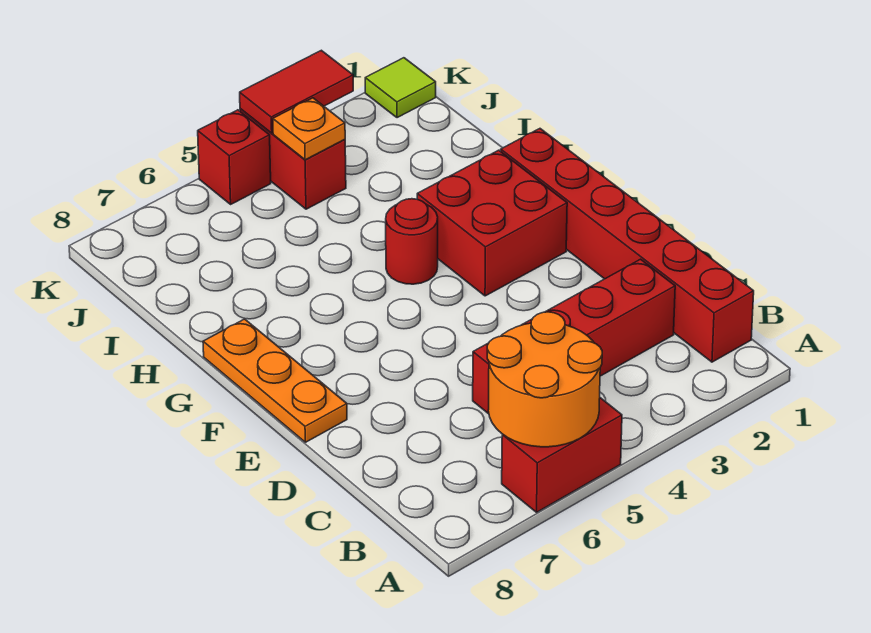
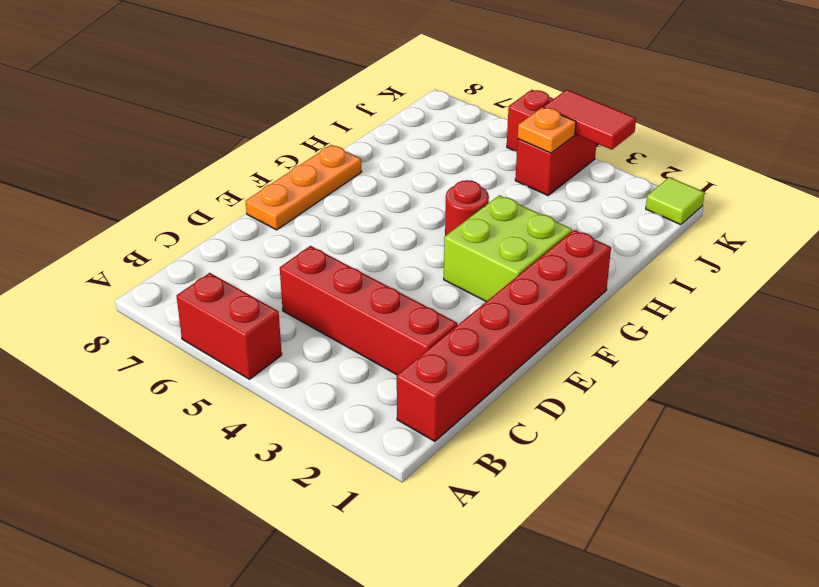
orange round brick A5:B6 level 2 -> none
red brick F2:G3 level 1 -> lime brick F2:G3 level 1

